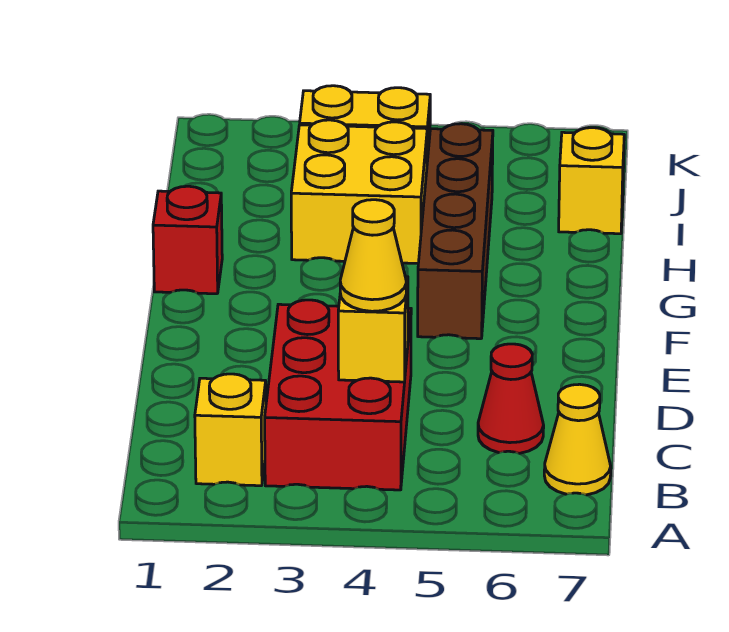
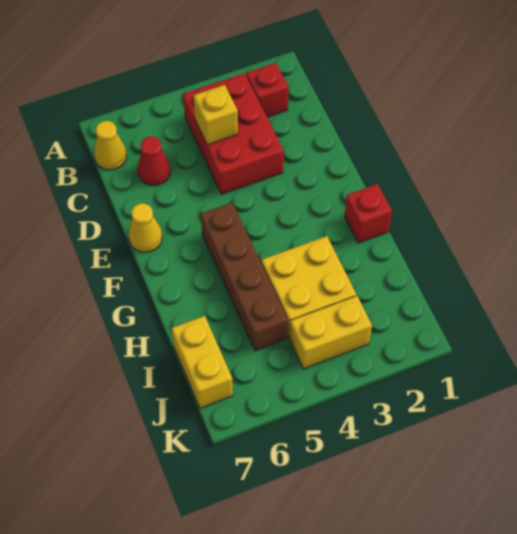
yellow brick B2 level 1 -> red brick B2 level 1
yellow cone C4 level 3 -> yellow cone E7 level 1
yellow brick I7 level 1 -> yellow brick I7:J7 level 1

